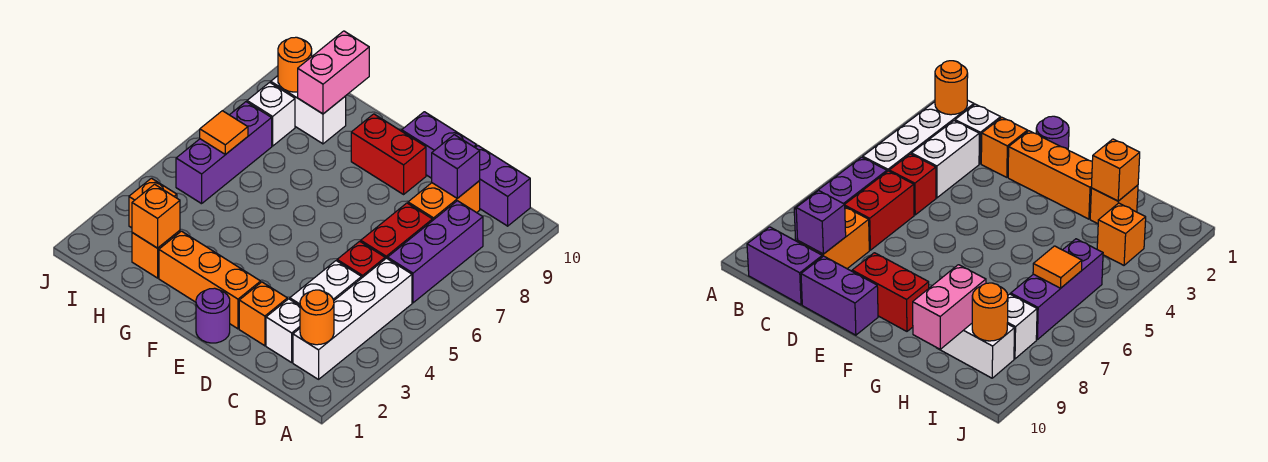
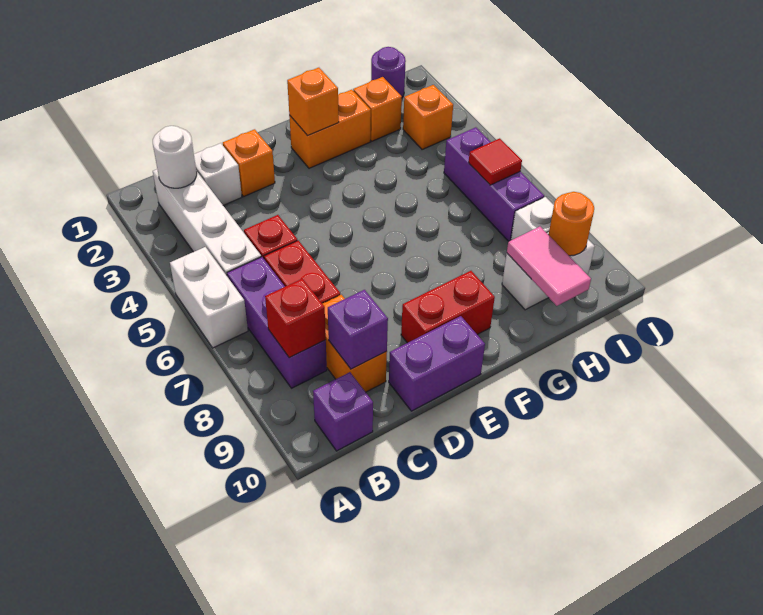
orange round brick B2 level 2 -> white round brick B2 level 2
none -> red brick B8 level 2
purple brick B10:C10 level 1 -> purple brick B10 level 1
white brick C3:C4 level 1 -> white brick A5:A6 level 1
purple round brick E1 level 1 -> purple round brick I1 level 1
orange brick E2:G2 level 1 -> orange brick F2:G2 level 1
orange brick H2 level 2 -> orange brick F2 level 2
pink brick H9:H10 level 2 -> pink tile H9:H10 level 2
orange tile I6 level 2 -> red tile I6 level 2

